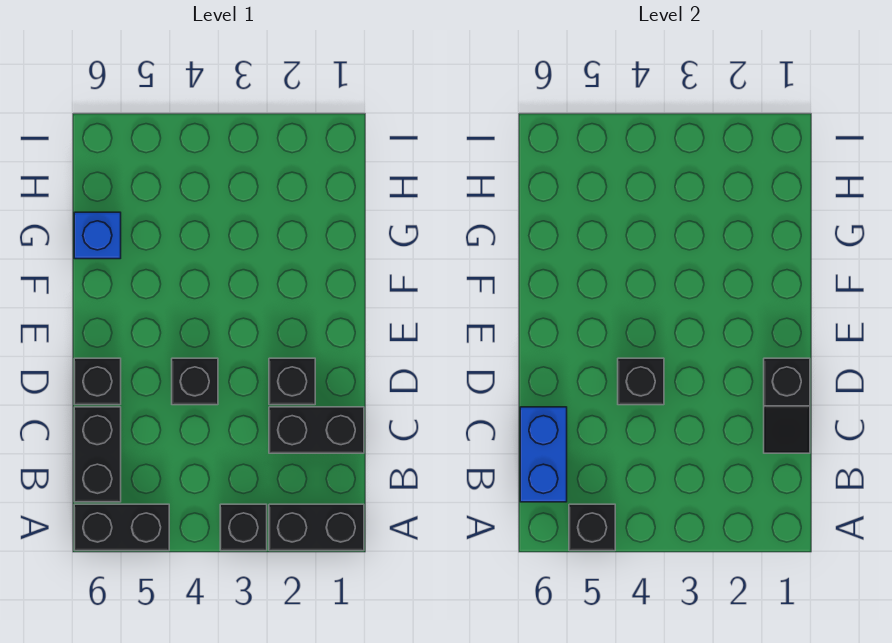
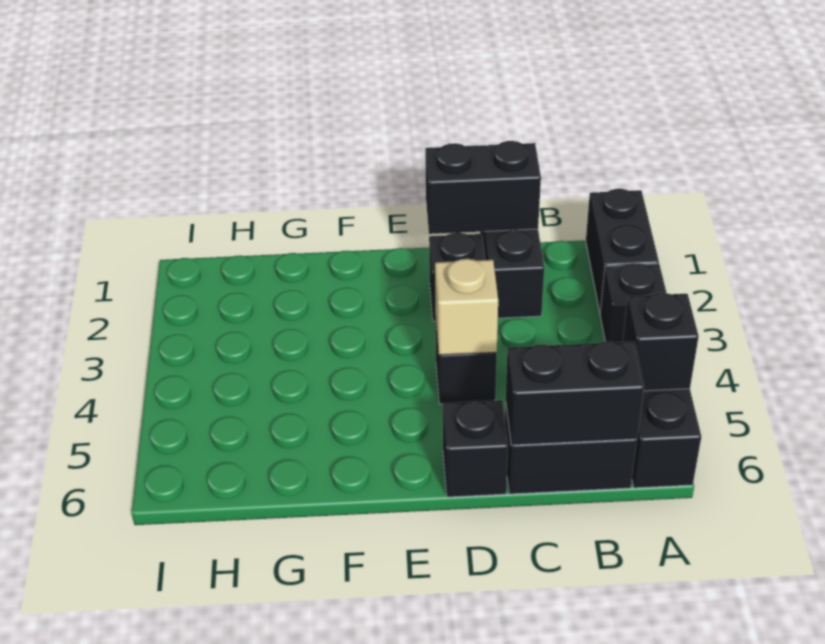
blue brick B6:C6 level 2 -> black brick B6:C6 level 2
black slope C1:D1 level 2 top D -> black brick C1:D1 level 2
black brick D4 level 2 -> tan brick D4 level 2
blue brick G6 level 1 -> none

